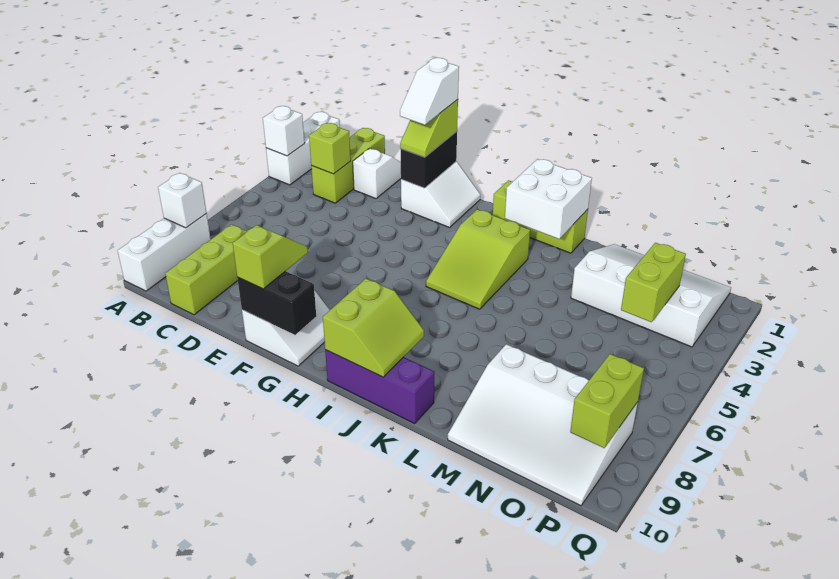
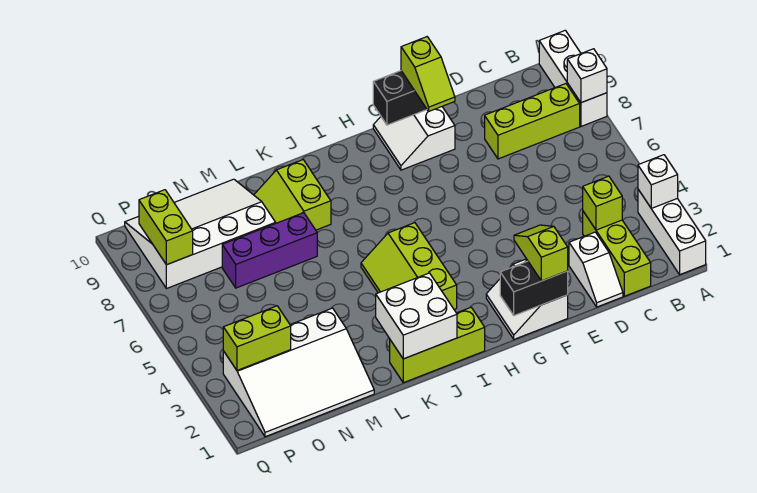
lime brick C8:C10 level 1 -> lime brick B8:D8 level 1
black brick F1:F2 level 2 -> black brick F1:G1 level 2
white slope F1:F2 level 4 top 1 -> none
lime slope I3:J5 level 1 top 3 -> lime slope I3:J5 level 1 top I
lime slope I9:J10 level 2 top I -> lime slope K8:L9 level 1 top K
purple brick I10:K10 level 1 -> purple brick L7:N7 level 1
lime brick O3:O4 level 2 -> lime brick O3:P3 level 2

